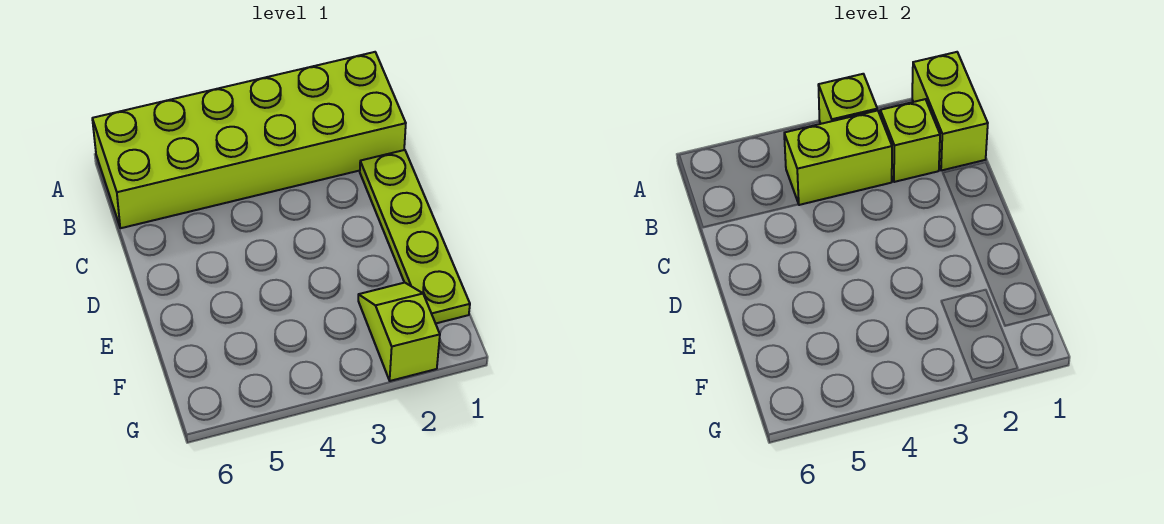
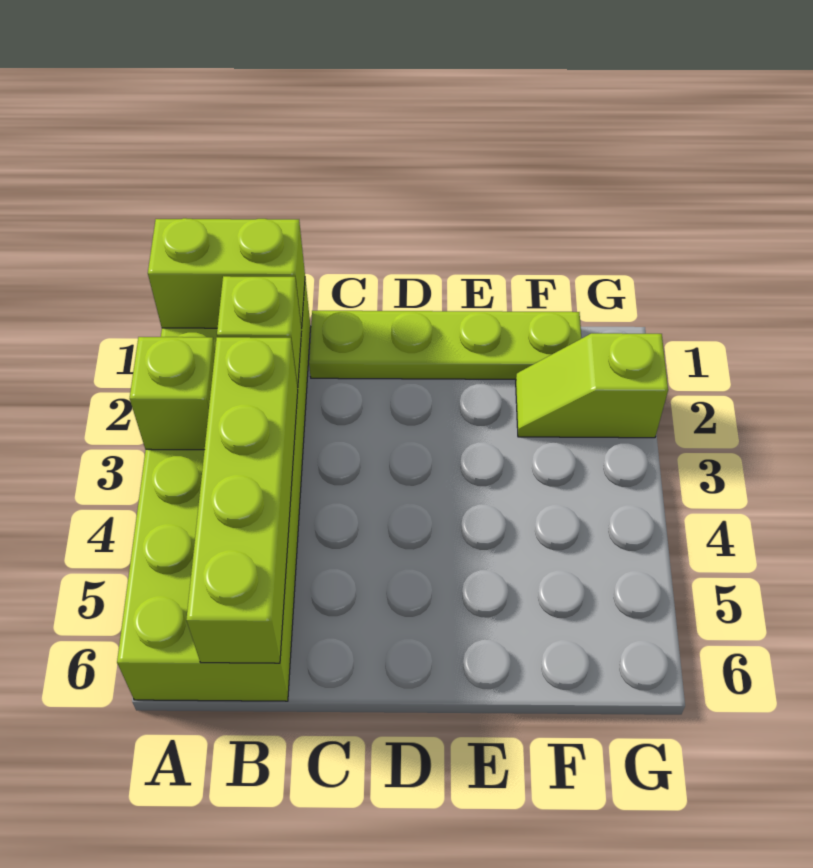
lime brick B3:B4 level 2 -> lime brick B3:B6 level 2

